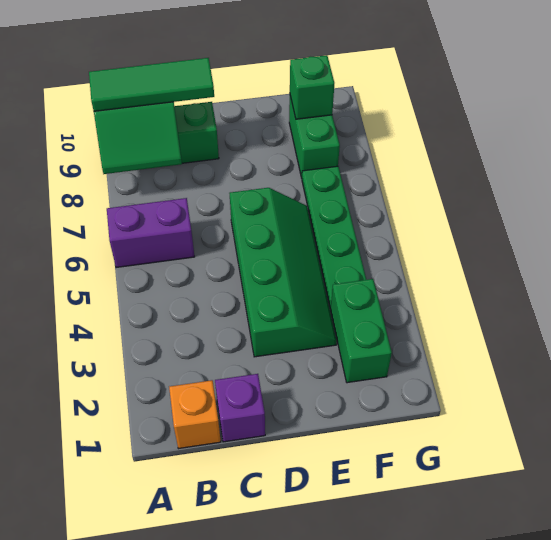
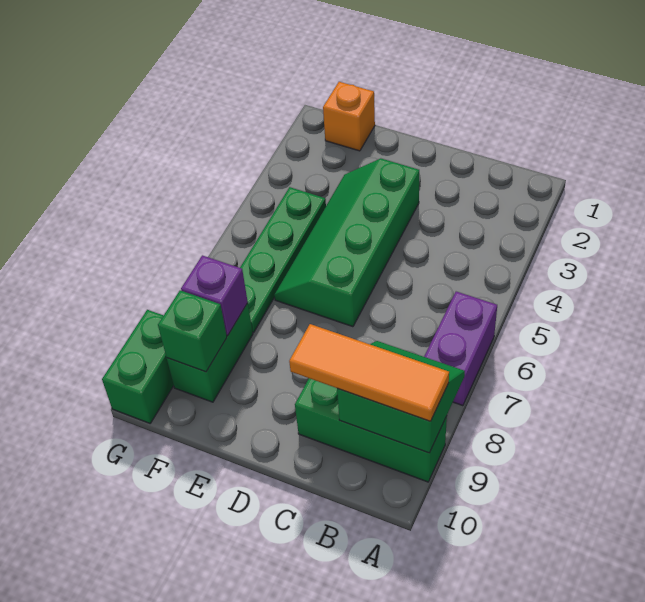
purple brick A6:B6 level 1 -> purple brick A6:A7 level 1
green tile A9:C9 level 3 -> orange tile A9:C9 level 3
orange brick B1 level 1 -> orange brick F1 level 1
purple brick C1 level 1 -> purple brick F8 level 2
green brick F2:F3 level 1 -> green brick G9:G10 level 1

